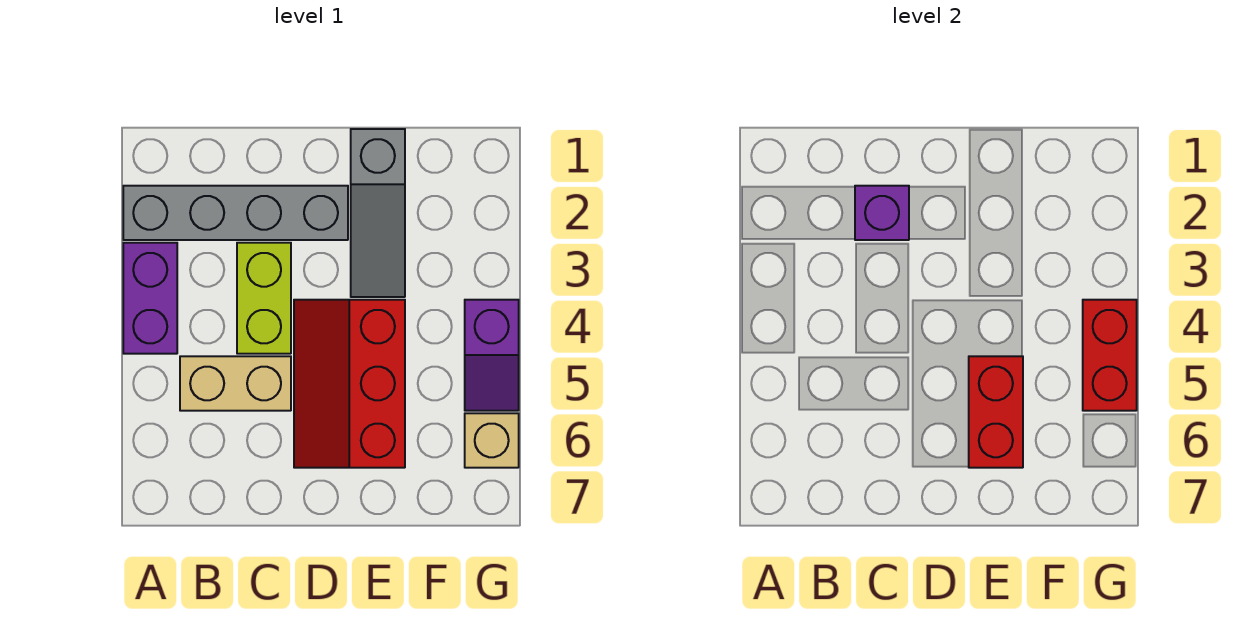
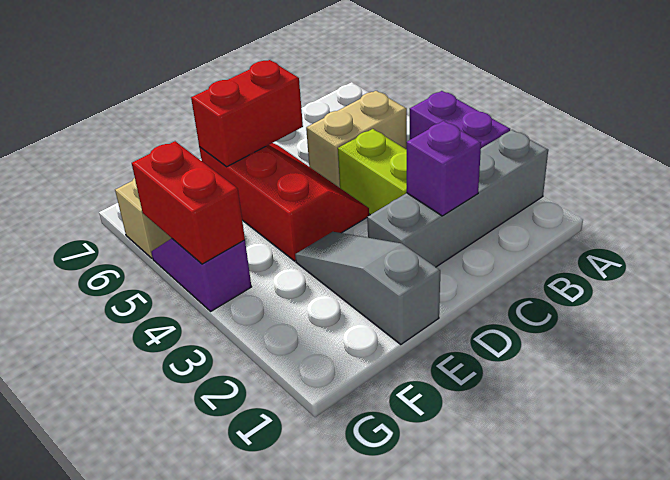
red brick E5:E6 level 2 -> red brick D6:E6 level 2

